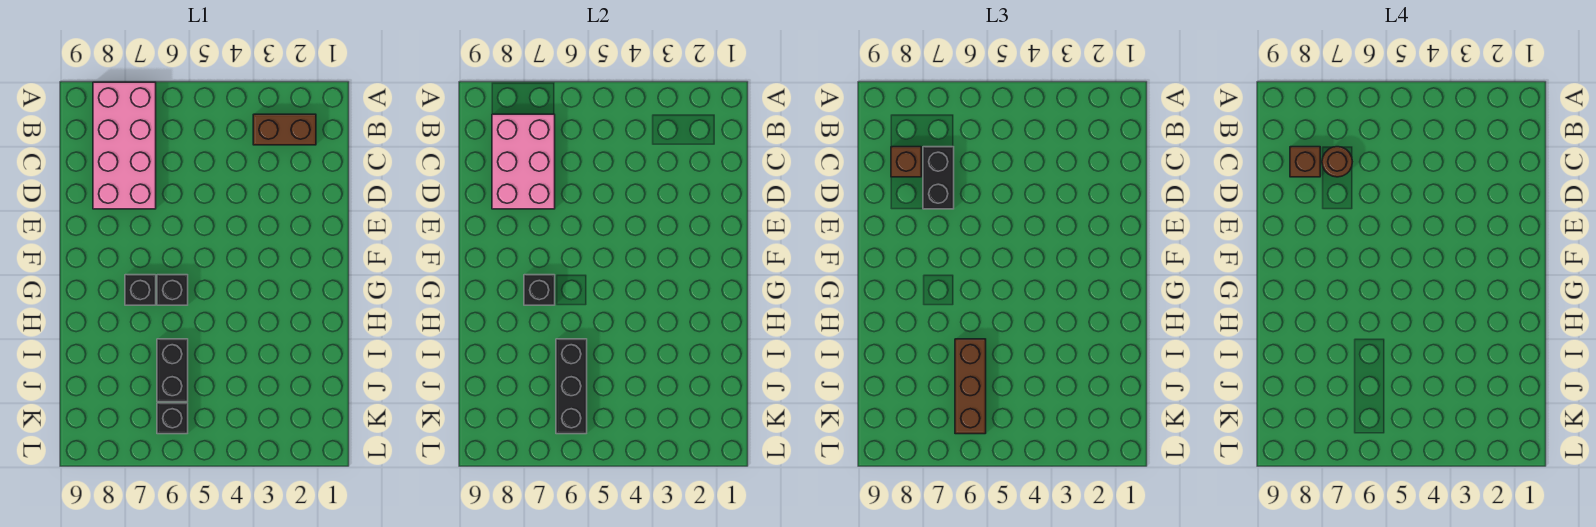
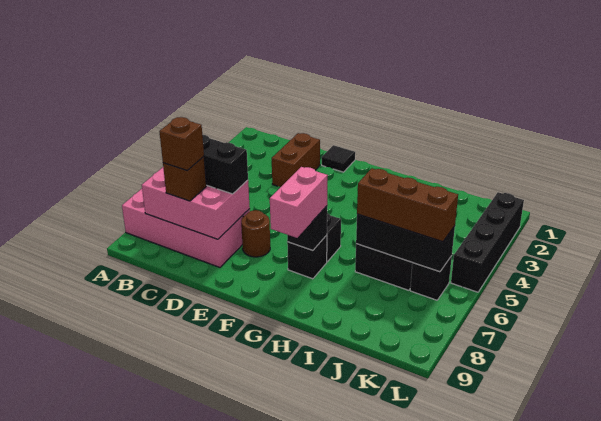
brown brick B2:B3 level 1 -> brown brick D2:D3 level 1
brown round brick C7 level 4 -> brown round brick E7 level 1
none -> black tile E1 level 1
none -> pink brick G7:G8 level 3
none -> black brick L2:L5 level 1

